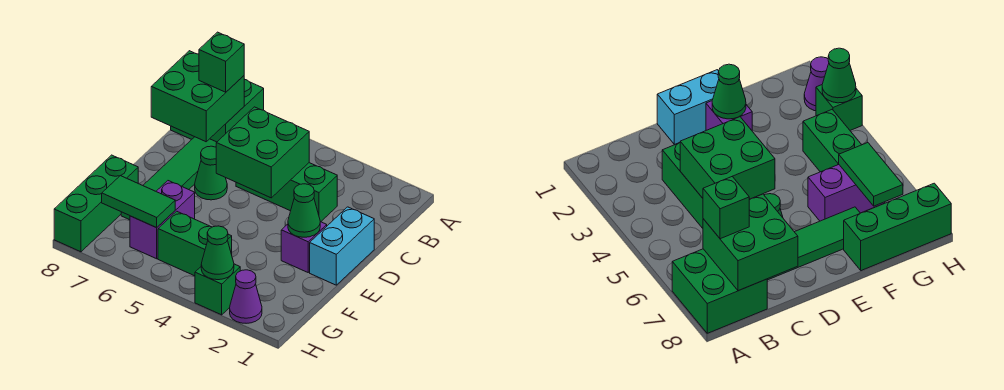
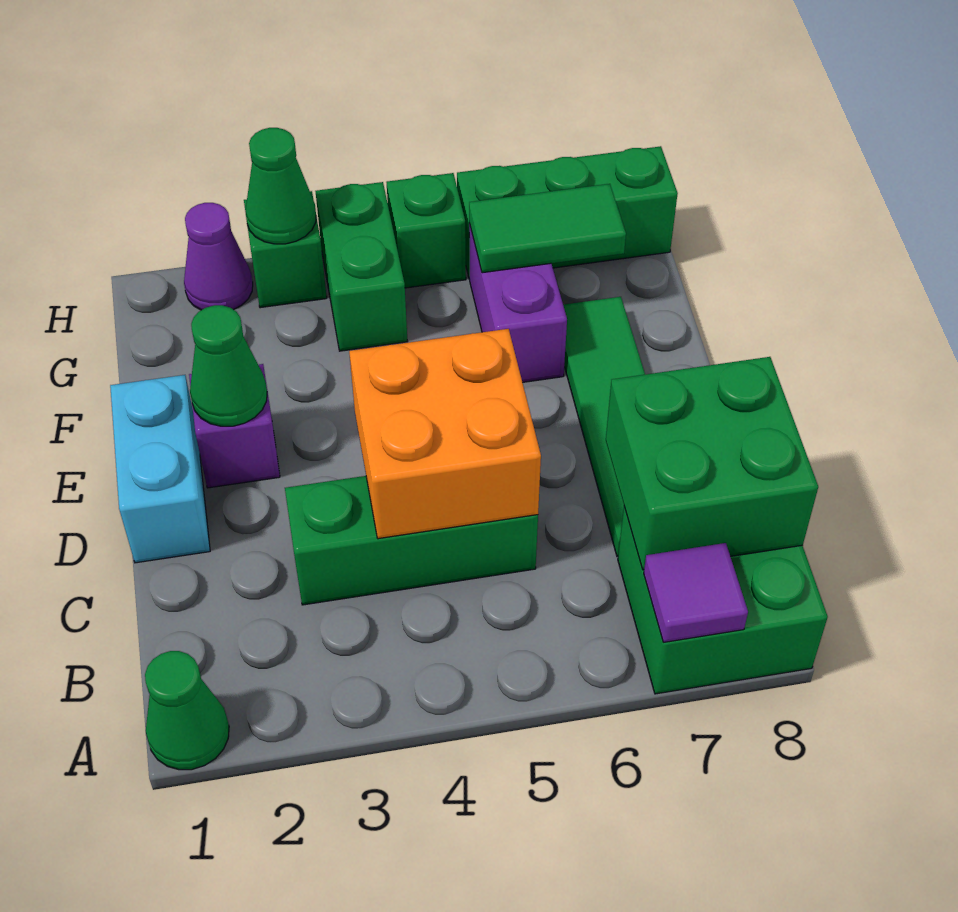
none -> purple tile A7 level 2
green brick B7 level 3 -> green brick H5 level 1
green brick C4:D5 level 2 -> orange brick C4:D5 level 2
green cone D6 level 1 -> green cone A1 level 1
green brick F8:H8 level 1 -> green brick H6:H8 level 1
green brick G4:G5 level 1 -> green brick G4:H4 level 1

